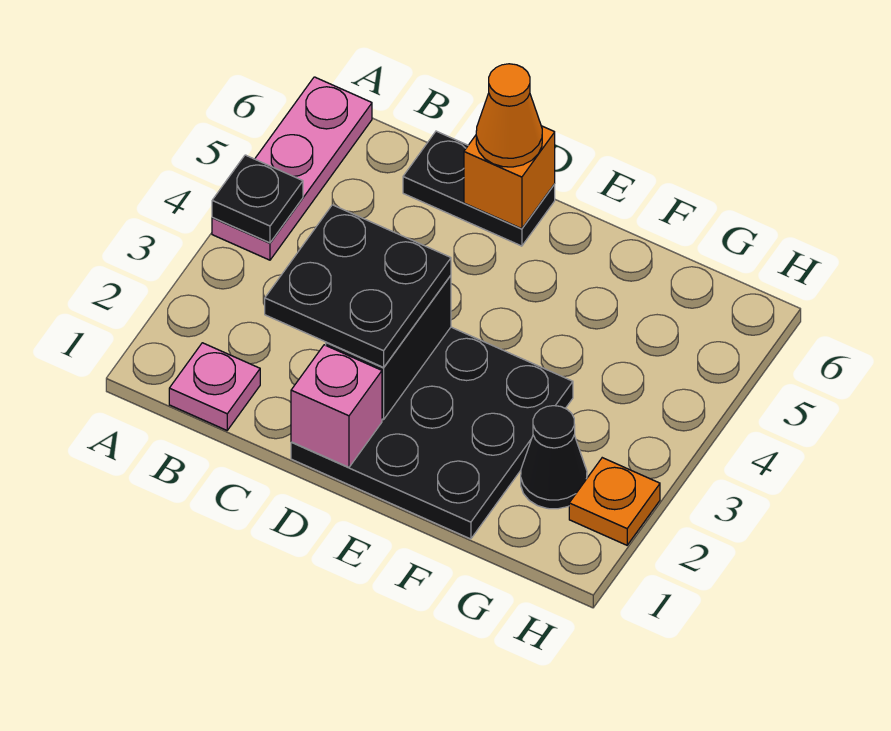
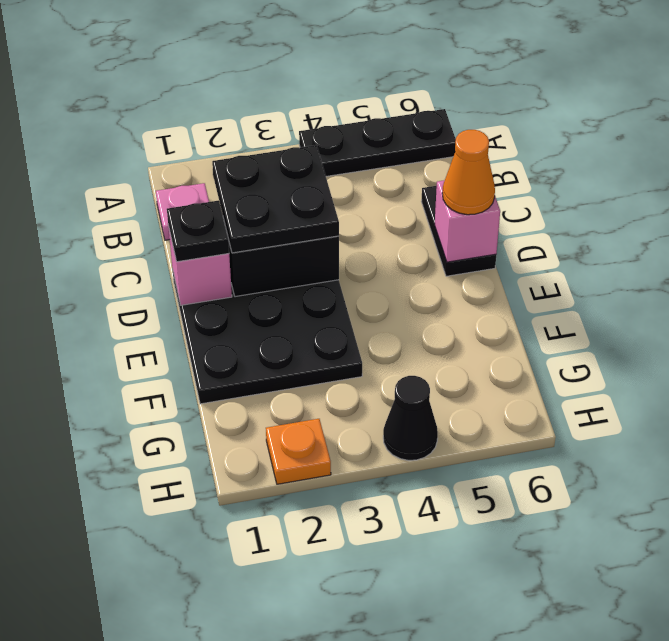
pink plate A4:A6 level 1 -> black plate A4:A6 level 1
black plate A4 level 2 -> black plate D1 level 3
orange brick D6 level 2 -> pink brick D6 level 2
black cone G2 level 1 -> black cone H4 level 1

